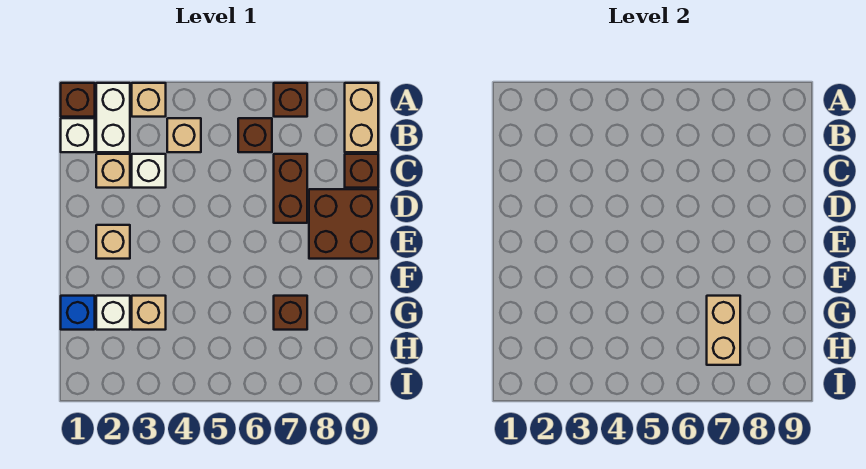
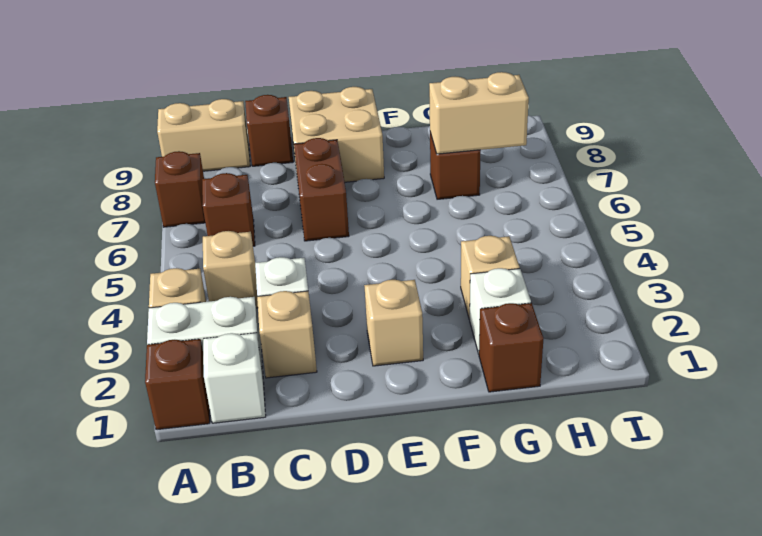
brown brick C7:D7 level 1 -> brown brick D6:D7 level 1
brown brick D8:E9 level 1 -> tan brick D8:E9 level 1
blue brick G1 level 1 -> brown brick G1 level 1

